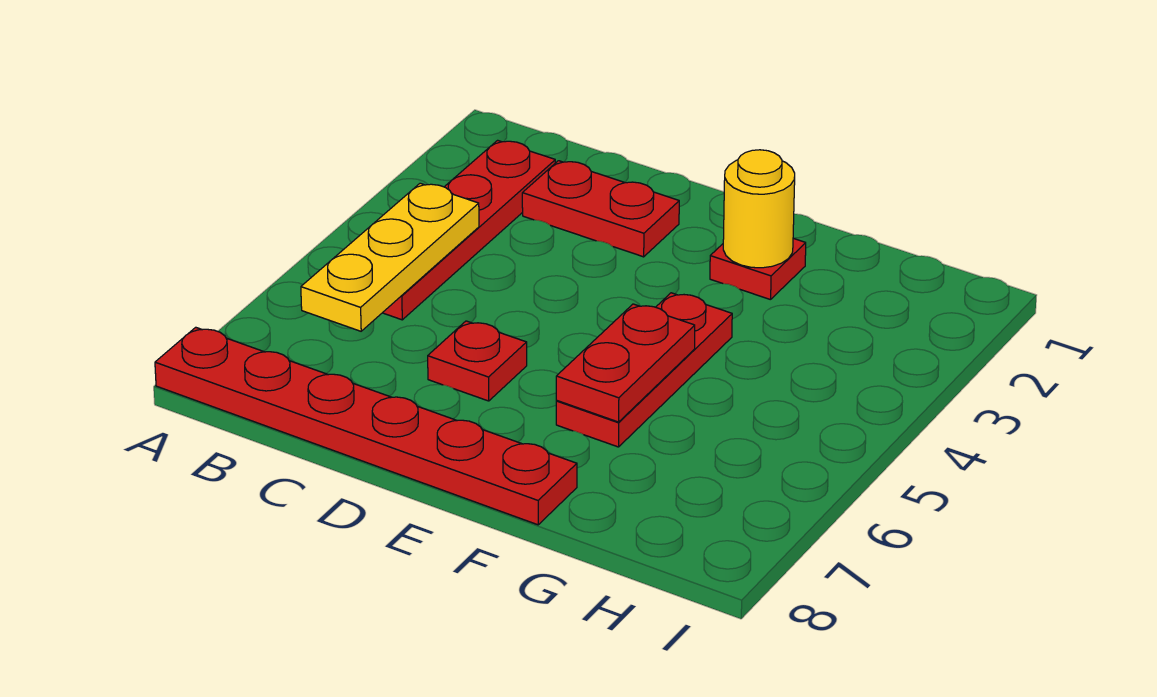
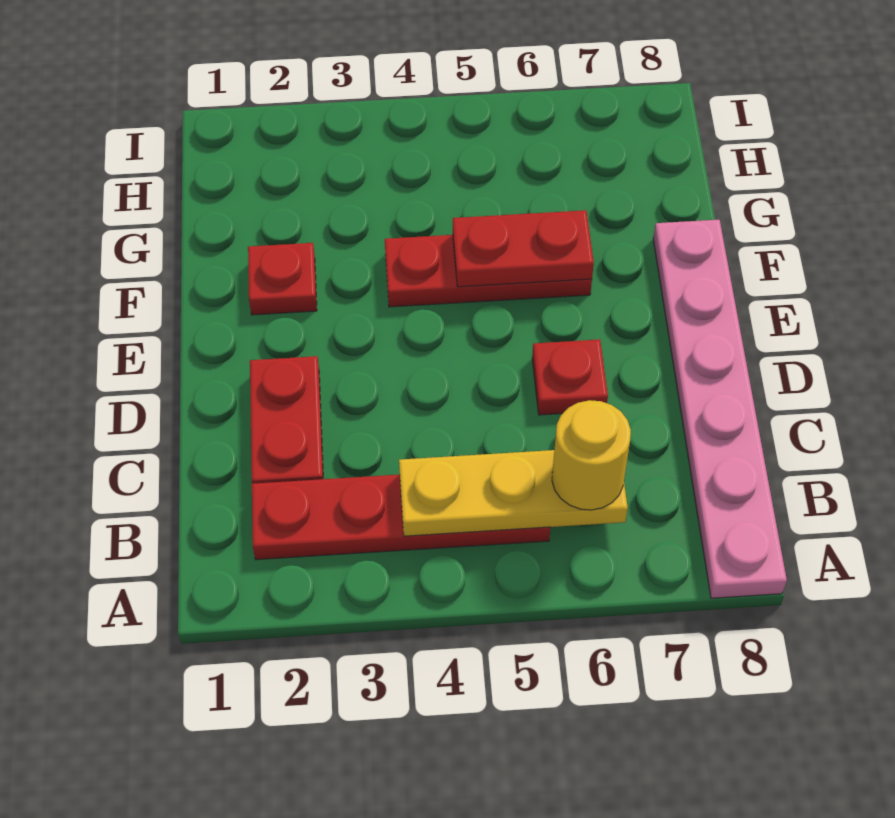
red plate A8:F8 level 1 -> pink plate A8:F8 level 1
yellow round brick F2 level 2 -> yellow round brick B6 level 3

